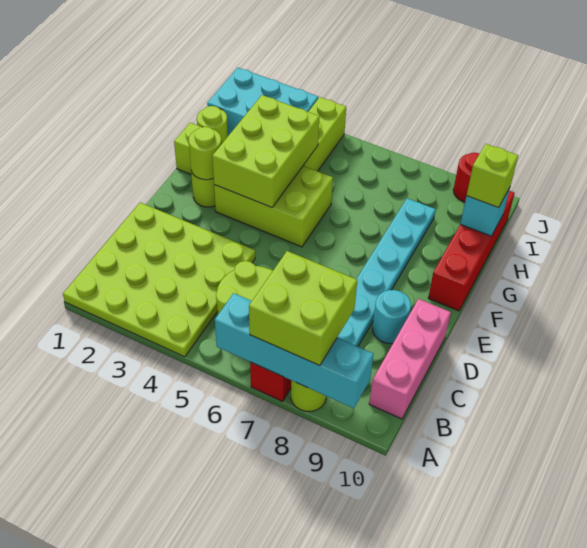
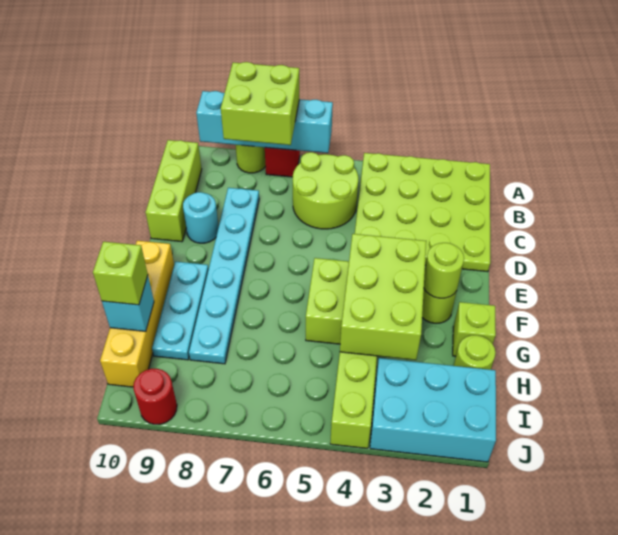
pink brick B10:D10 level 1 -> lime brick B10:D10 level 1
none -> cyan plate F9:H9 level 1
red brick F10:I10 level 1 -> yellow brick F10:I10 level 1

